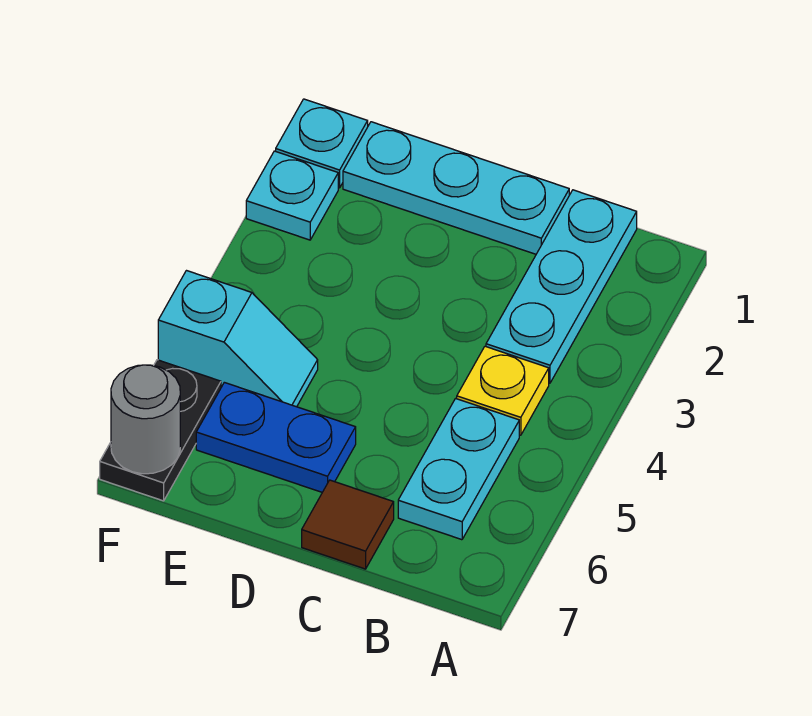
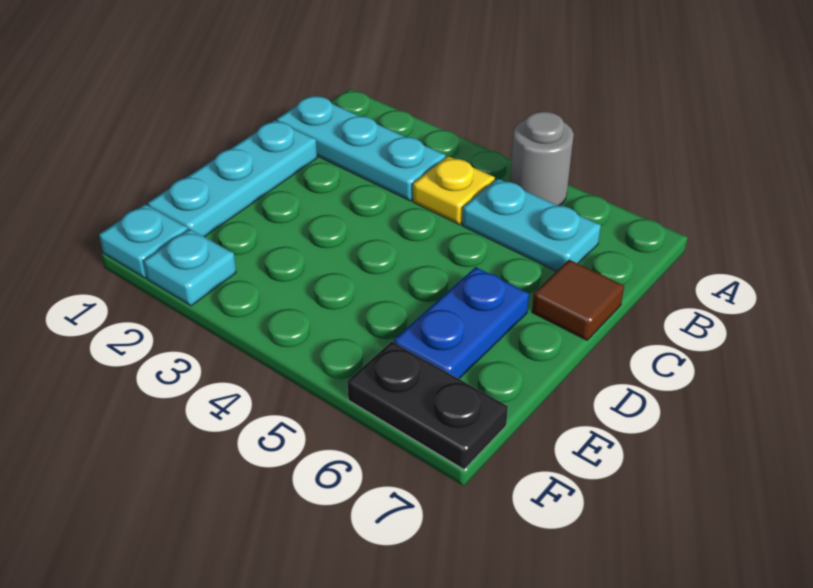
cyan slope E5:F5 level 1 top F -> none
grey round brick F7 level 2 -> grey round brick A5 level 1

